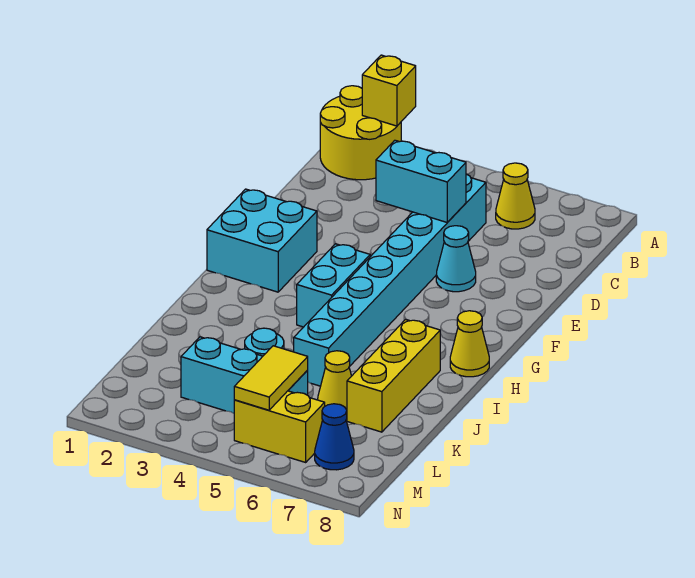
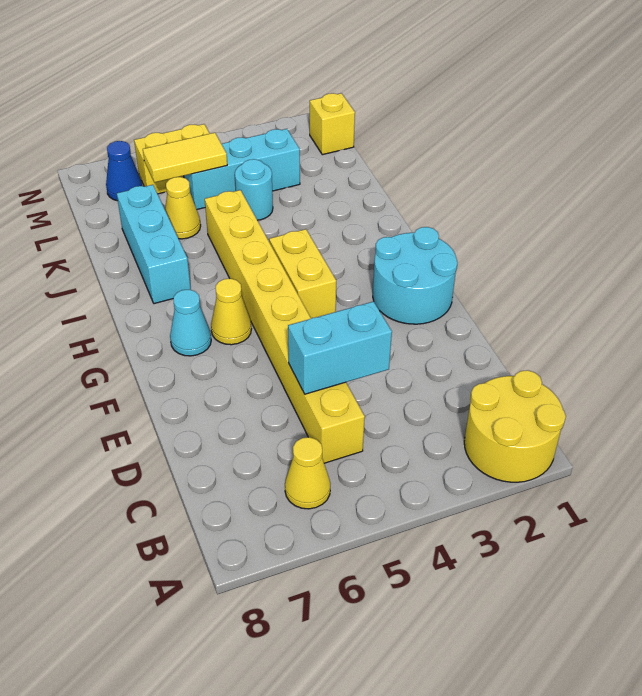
yellow brick A2 level 2 -> yellow brick M1 level 1
cyan brick C5:J5 level 1 -> yellow brick C5:J5 level 1
cyan cone E6 level 1 -> cyan cone G7 level 1
cyan brick F1:G2 level 1 -> cyan round brick F1:G2 level 1
cyan brick G4:H4 level 1 -> yellow brick G4:H4 level 1
yellow cone H8 level 1 -> yellow cone G6 level 1
yellow brick I7:K7 level 1 -> cyan brick I7:K7 level 1
yellow tile L5:M5 level 2 -> yellow tile L5:L6 level 2

